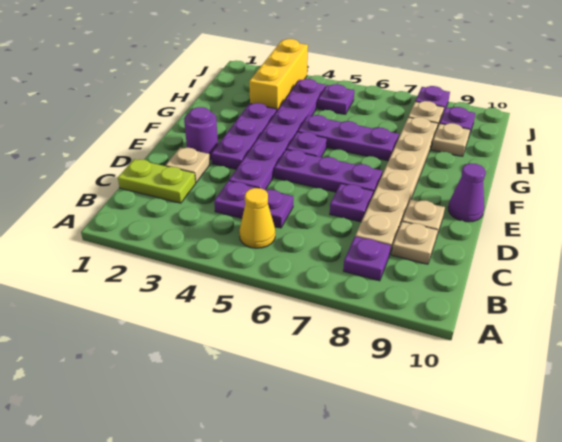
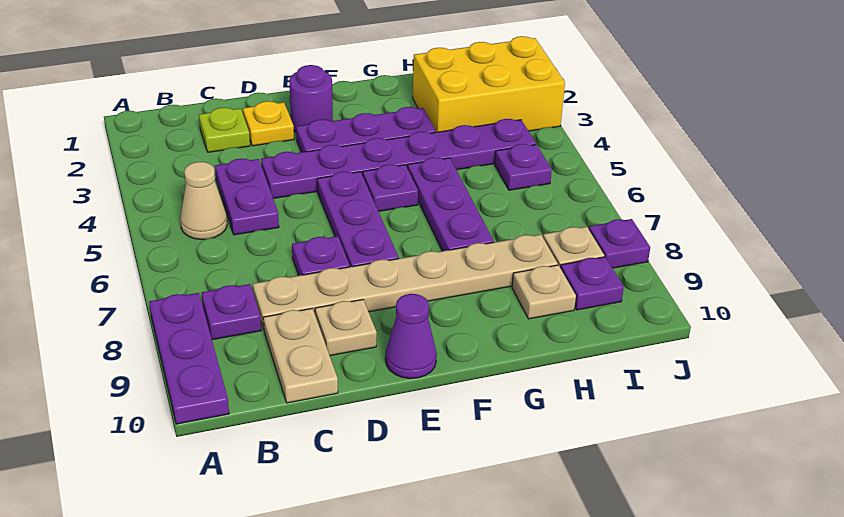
none -> purple plate A8:A10 level 1
yellow cone B5 level 1 -> tan cone B5 level 1
lime plate C1:C2 level 1 -> lime plate C2 level 1
tan plate C9 level 1 -> tan plate C9:C10 level 1
tan plate D2 level 1 -> yellow plate D2 level 1
yellow brick H3:J3 level 1 -> yellow brick H2:J3 level 1

